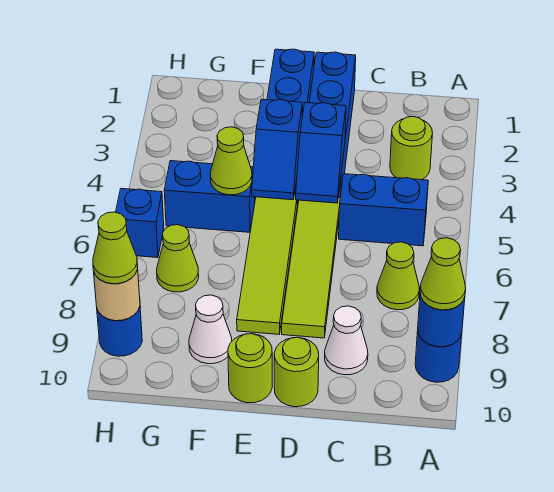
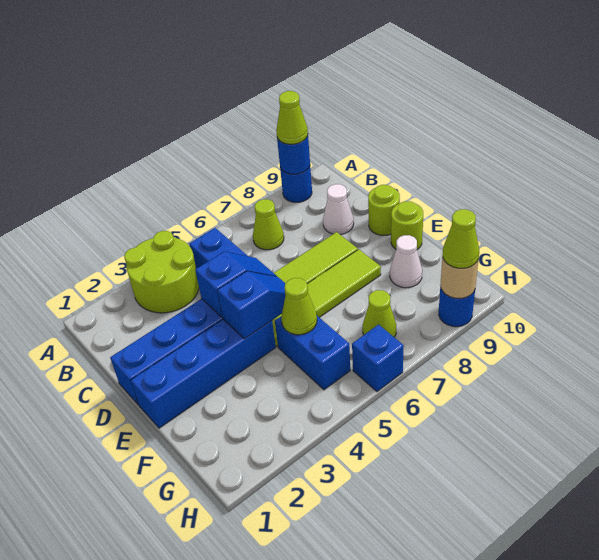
lime round brick B3 level 1 -> lime round brick A3:B4 level 1

